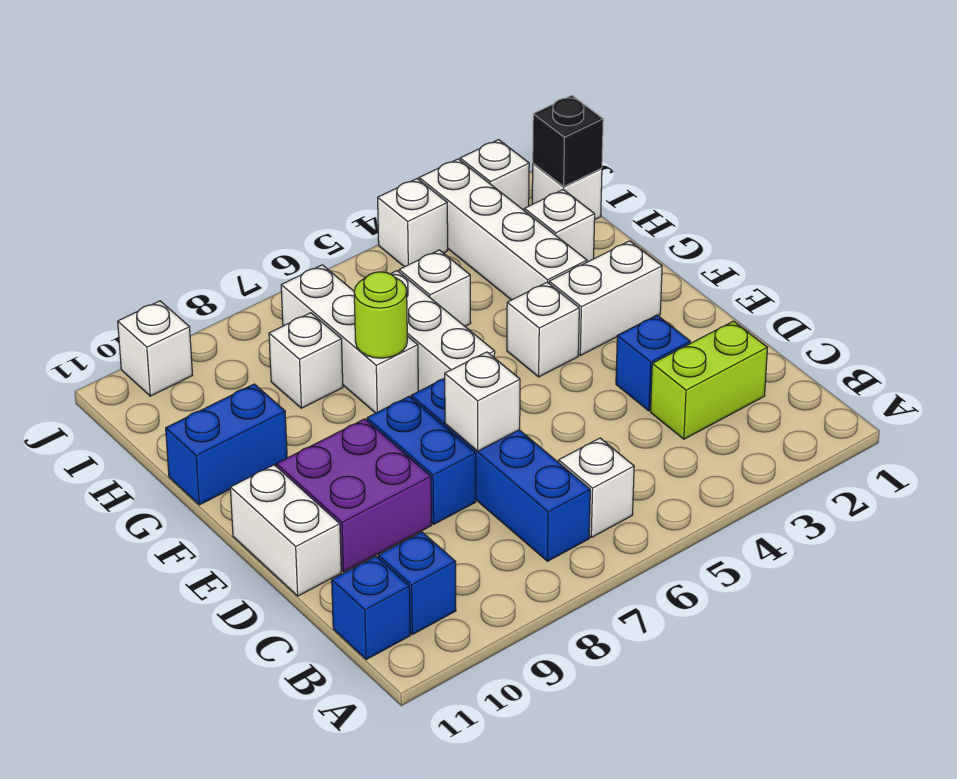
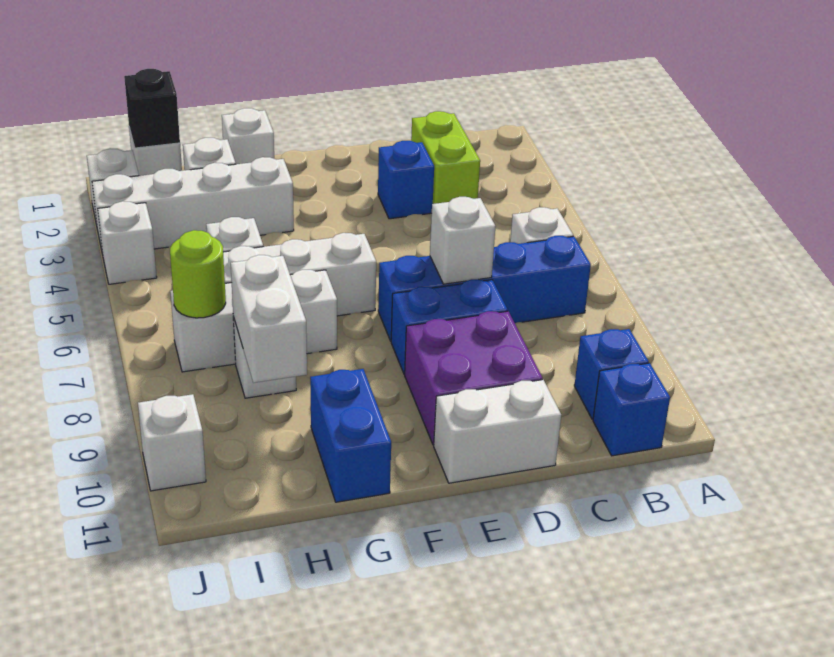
white brick F2:F3 level 1 -> white brick H8:H9 level 2
white brick F4 level 1 -> white brick G1 level 1
lime round brick G7 level 2 -> lime round brick I7 level 2

